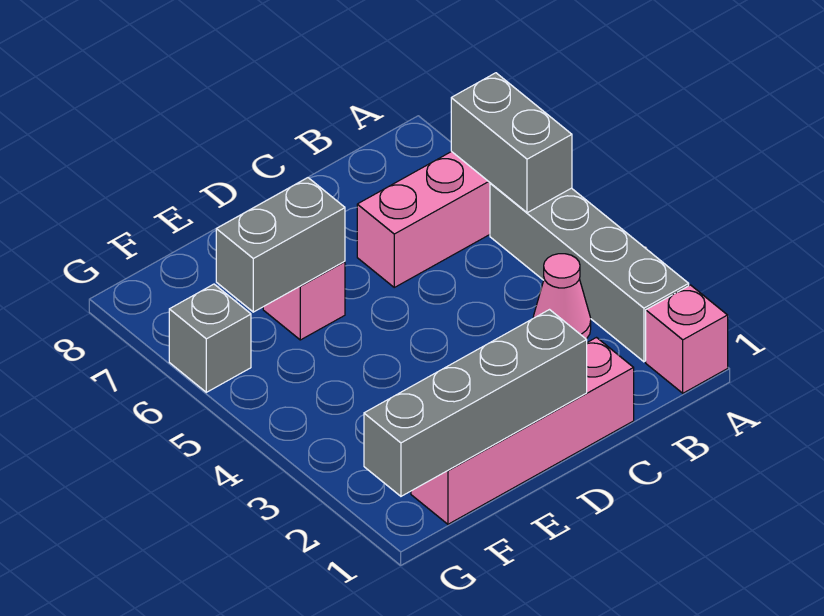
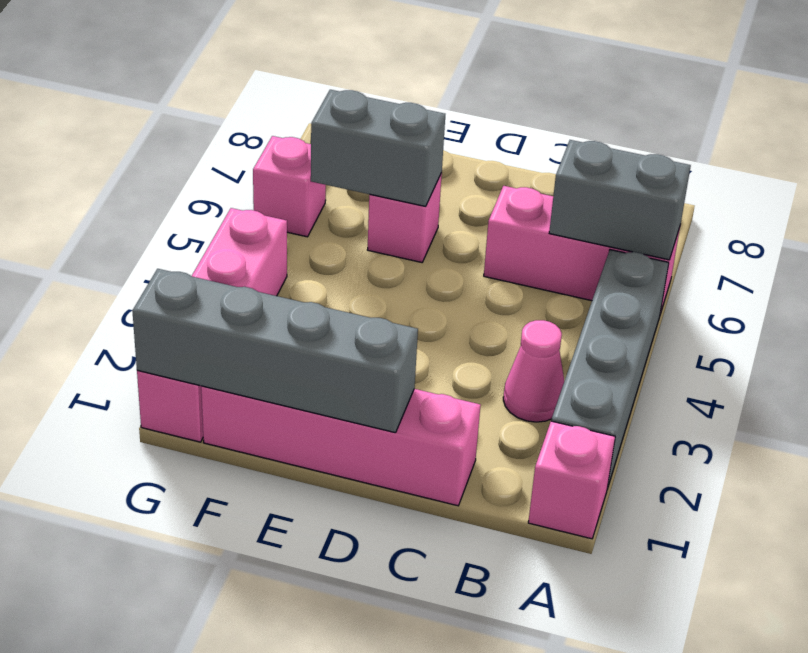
grey brick A5:A6 level 2 -> grey brick A6:B6 level 2
none -> pink brick G1:G4 level 1
grey brick G6 level 1 -> pink brick G6 level 1

